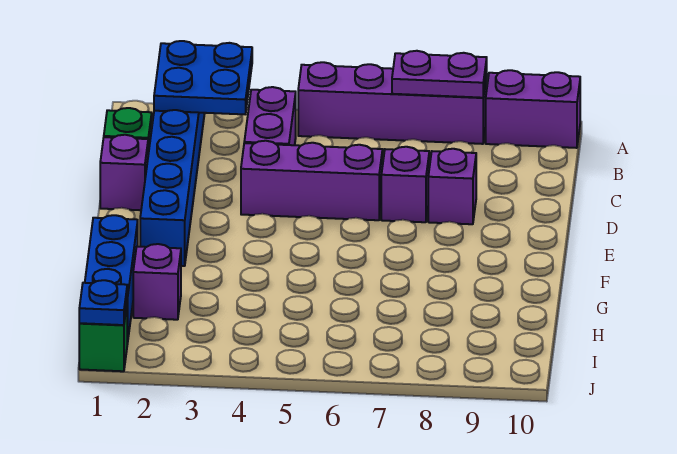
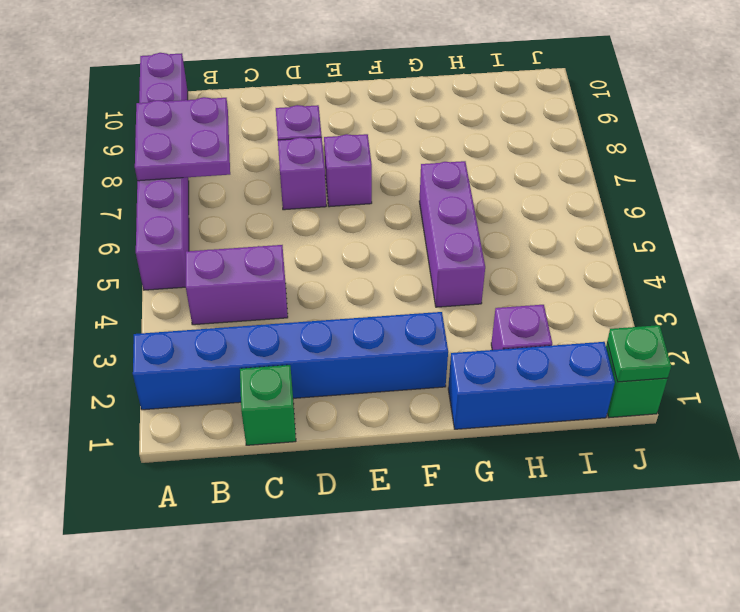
blue plate A2:B3 level 2 -> none
purple plate A7:A8 level 2 -> purple plate A7:B8 level 2
purple brick D1 level 1 -> purple brick E7 level 1
purple brick D4:D6 level 1 -> purple brick G4:G6 level 1
blue plate J1 level 2 -> green plate J1 level 2

